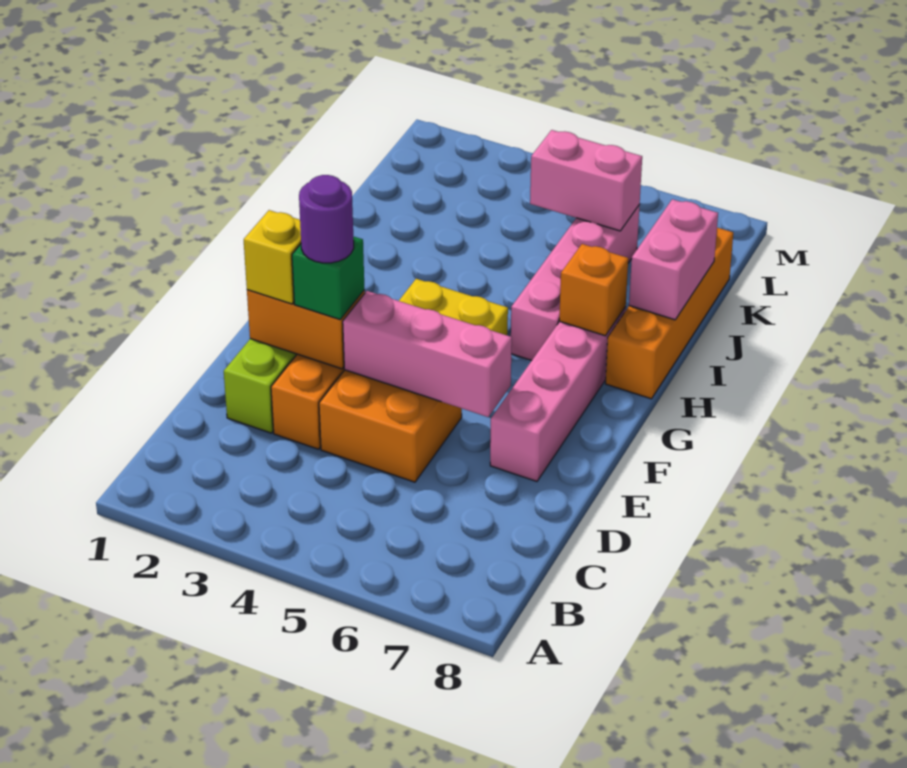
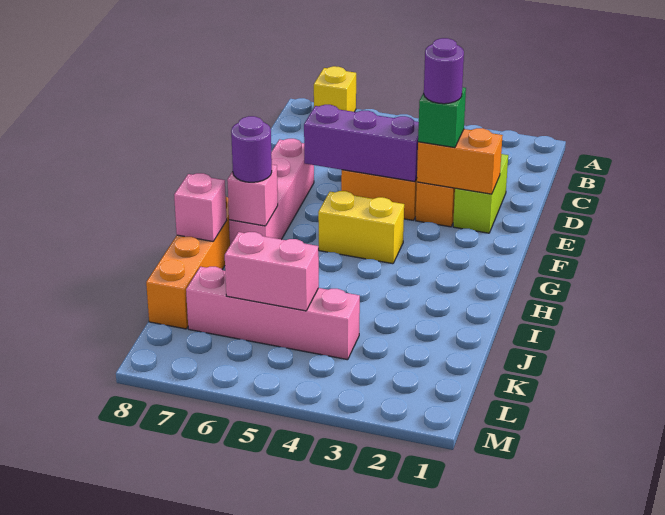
yellow brick E2 level 3 -> yellow brick A7 level 1
pink brick E4:E6 level 2 -> purple brick E4:E6 level 2
pink brick H6:K6 level 1 -> pink brick K4:K7 level 1
orange brick H7 level 2 -> pink brick H7 level 2
none -> purple round brick H7 level 3
pink brick I8:J8 level 2 -> pink brick I8 level 2

